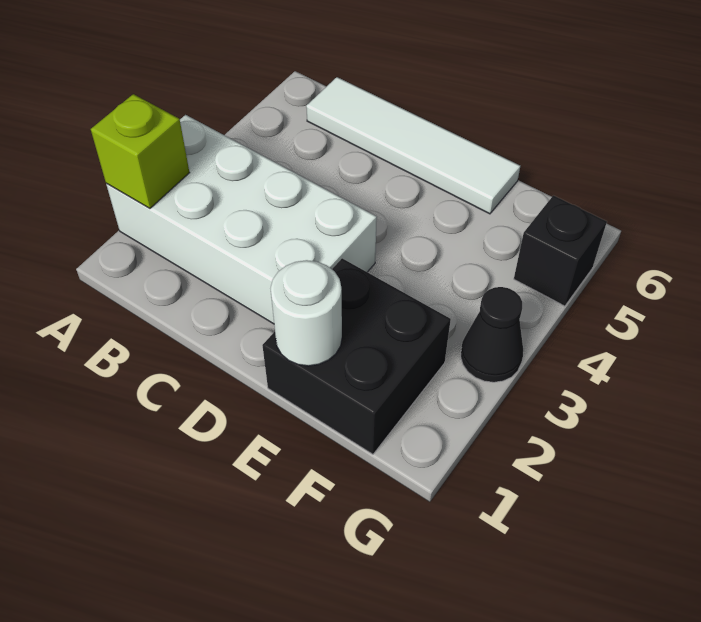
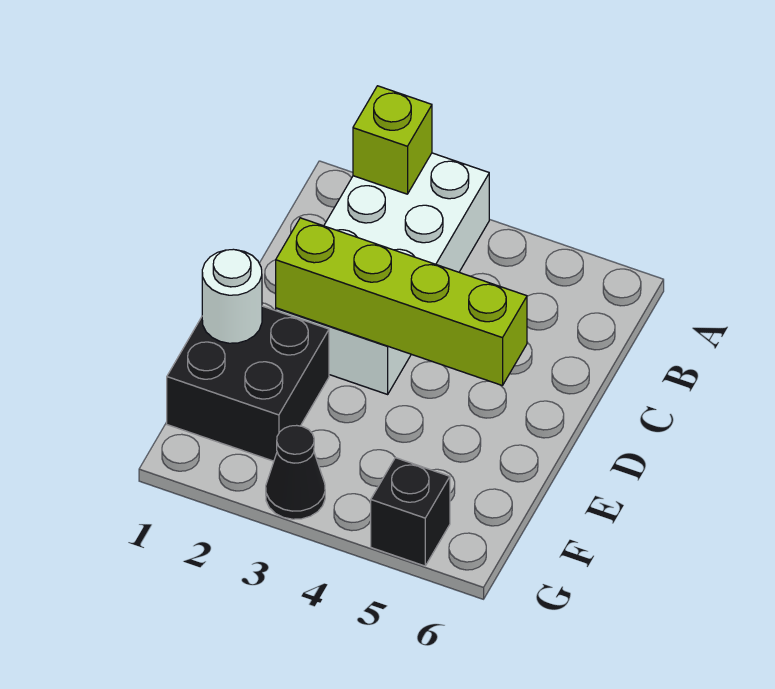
white tile B6:E6 level 1 -> none
none -> lime brick D2:D5 level 2

